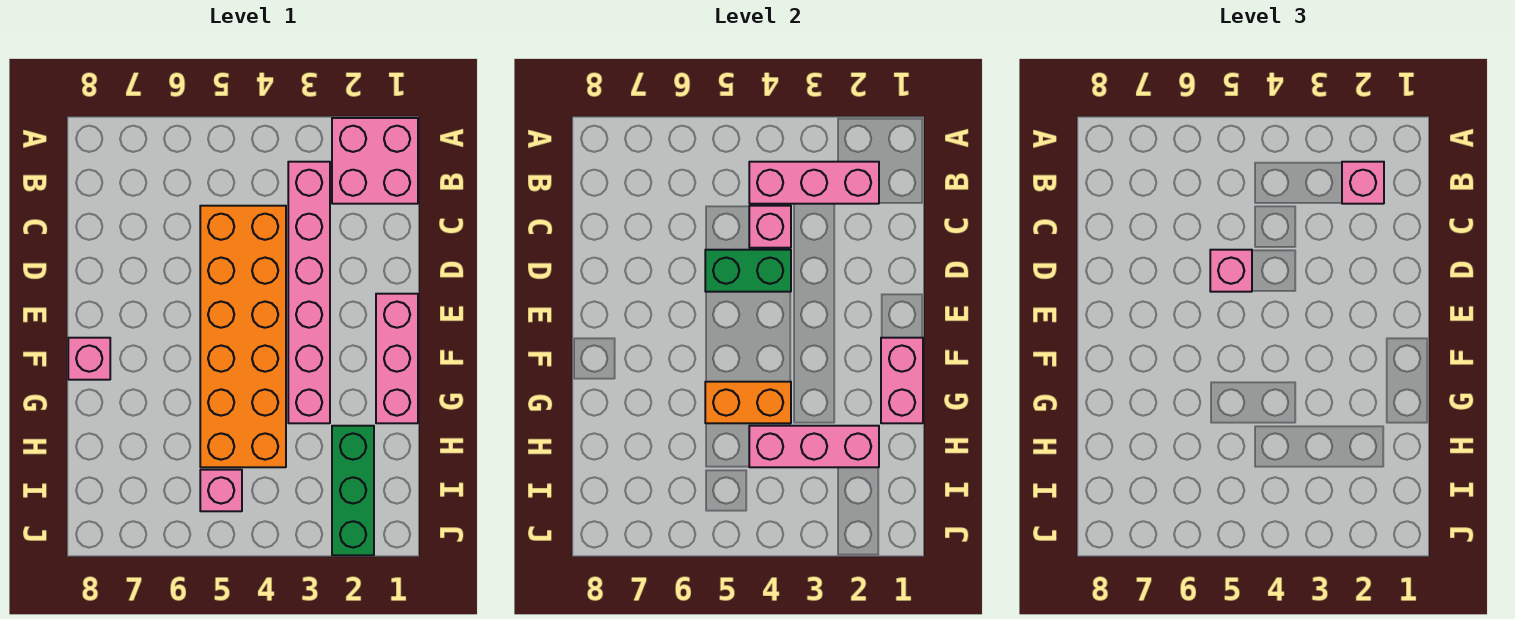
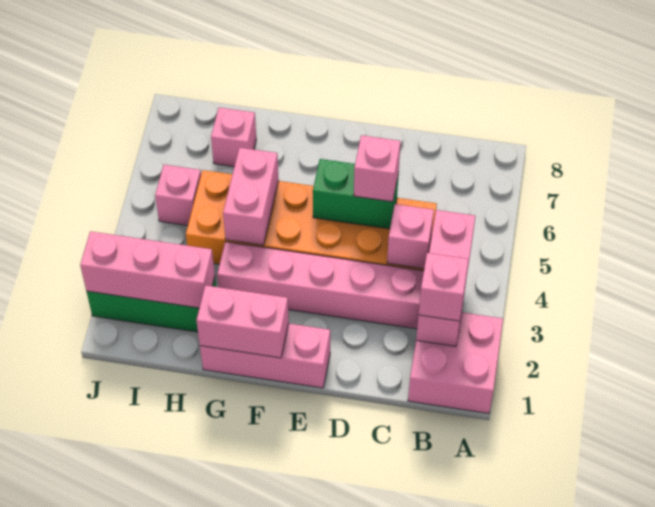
green brick D4:D5 level 2 -> green brick D5:E5 level 2
pink brick F8 level 1 -> pink brick H7 level 1
orange brick G4:G5 level 2 -> pink brick G4:G5 level 2
pink brick H2:H4 level 2 -> pink brick H2:J2 level 2

